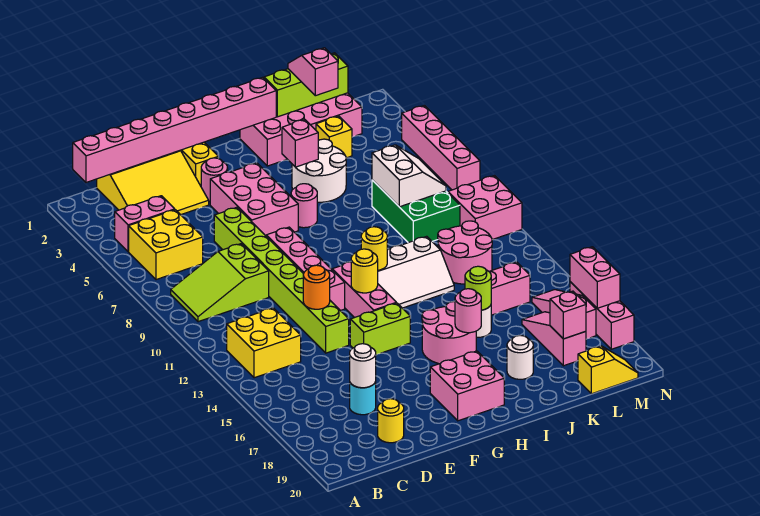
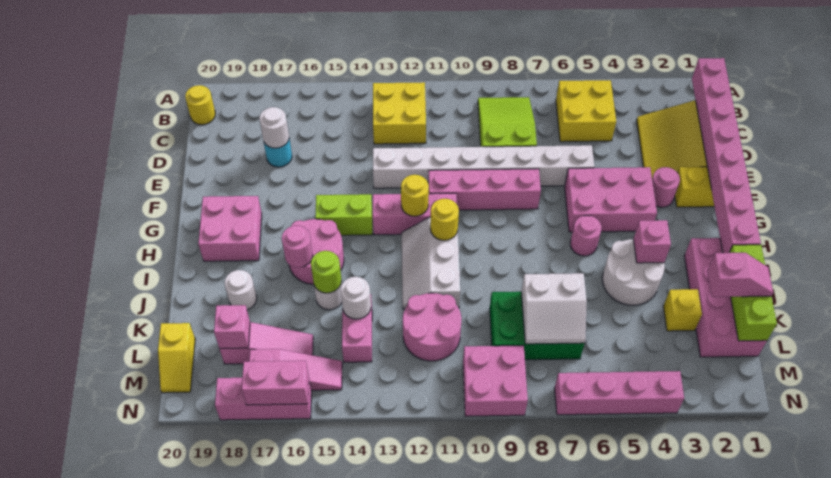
pink brick B4:C4 level 1 -> none
yellow round brick D19 level 1 -> yellow round brick B20 level 1
lime brick E6:E13 level 1 -> white brick E6:E13 level 1
orange round brick E12 level 2 -> none
lime brick F14:G14 level 1 -> lime brick G14:G15 level 1
none -> white round brick K14 level 2

